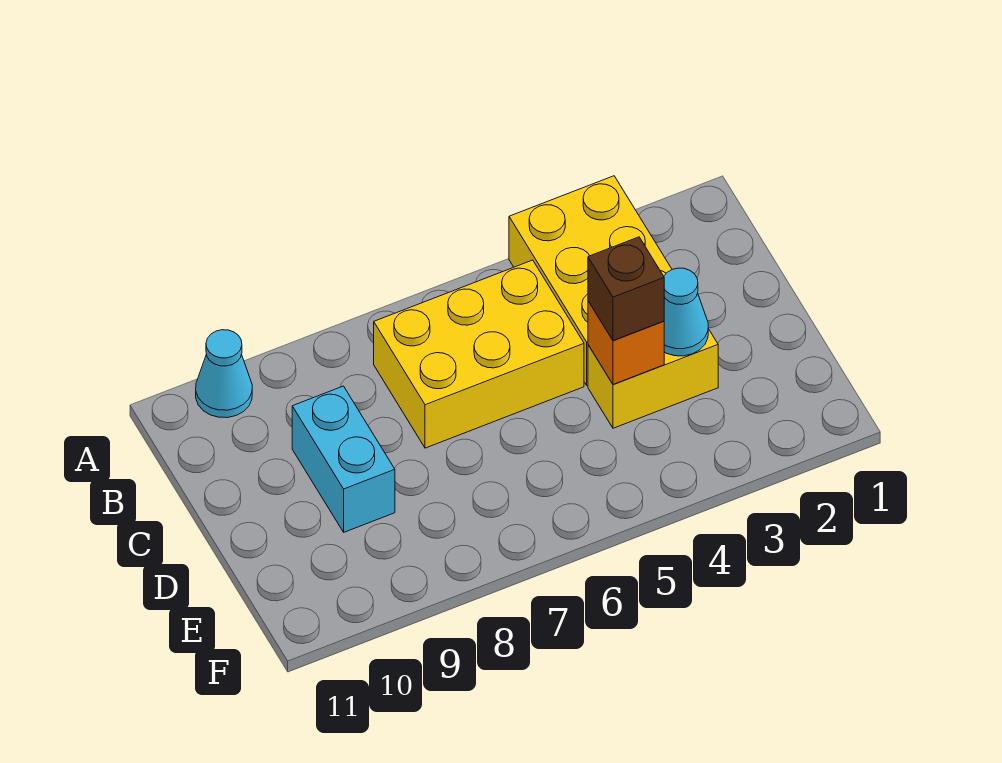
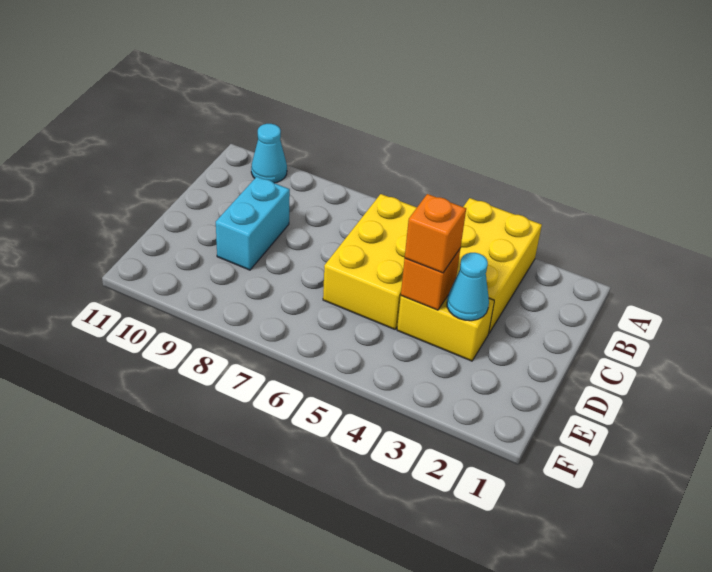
yellow brick B5:C7 level 1 -> yellow brick B5:D6 level 1
brown brick D4 level 3 -> orange brick D4 level 3

